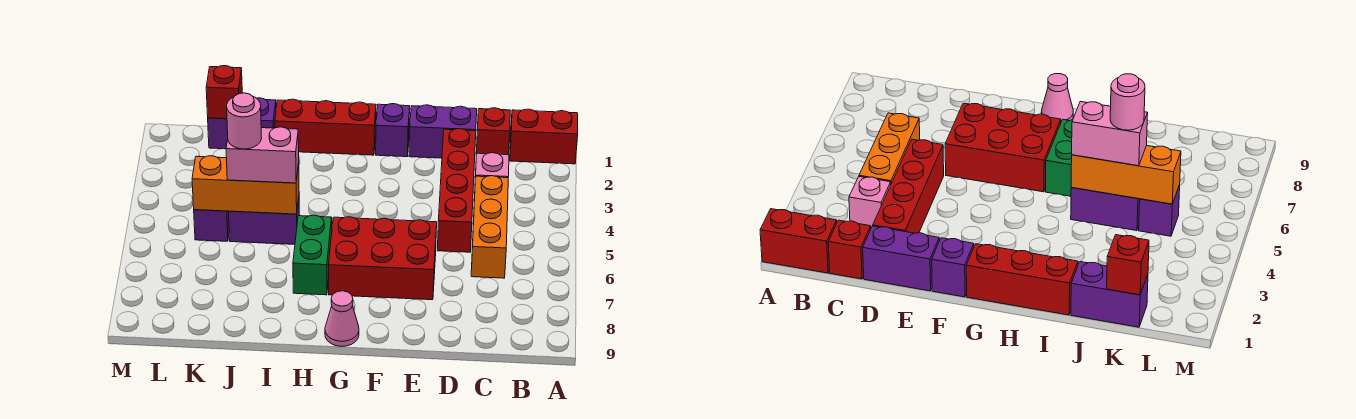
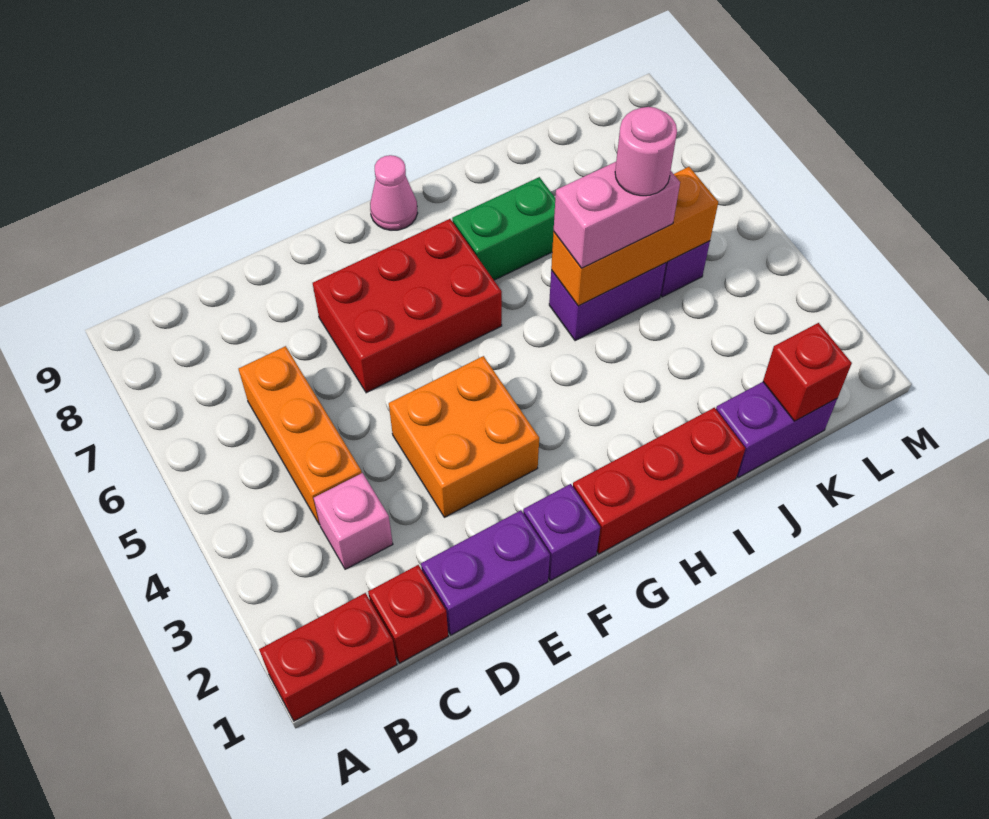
red brick D2:D5 level 1 -> none
none -> orange brick E3:F4 level 1
green brick H6:H7 level 1 -> green brick H7:I7 level 1

